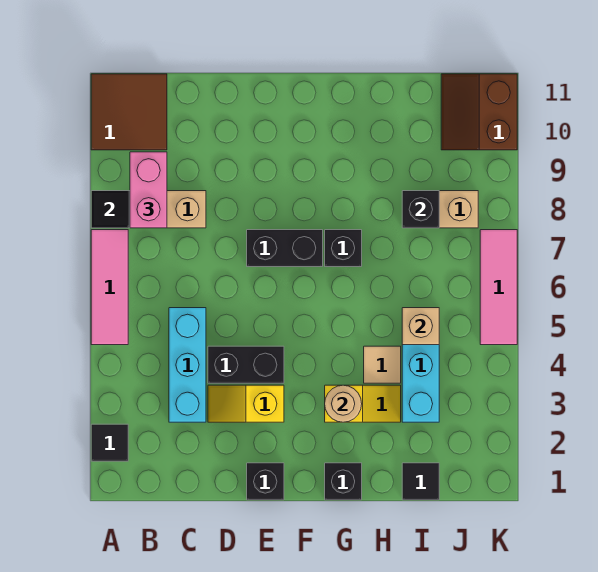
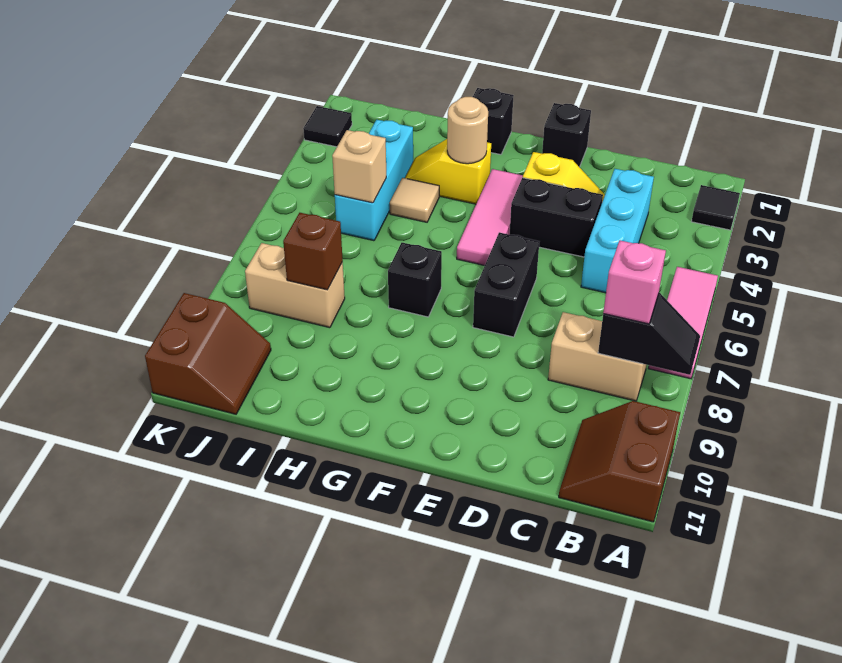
brown tile A10:B11 level 1 -> brown slope A10:B11 level 1 top A
pink brick B8:B9 level 3 -> pink brick B8 level 3
black brick E7:F7 level 1 -> black brick E6:E7 level 1
black tile I1 level 1 -> black tile K2 level 1
black brick I8 level 2 -> brown brick I8 level 2
pink tile K5:K7 level 1 -> pink tile F3:F5 level 1

